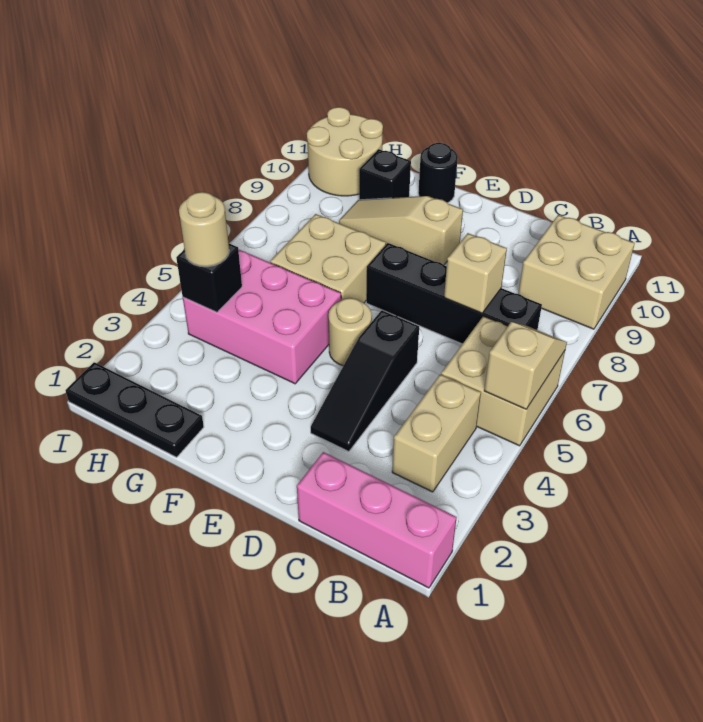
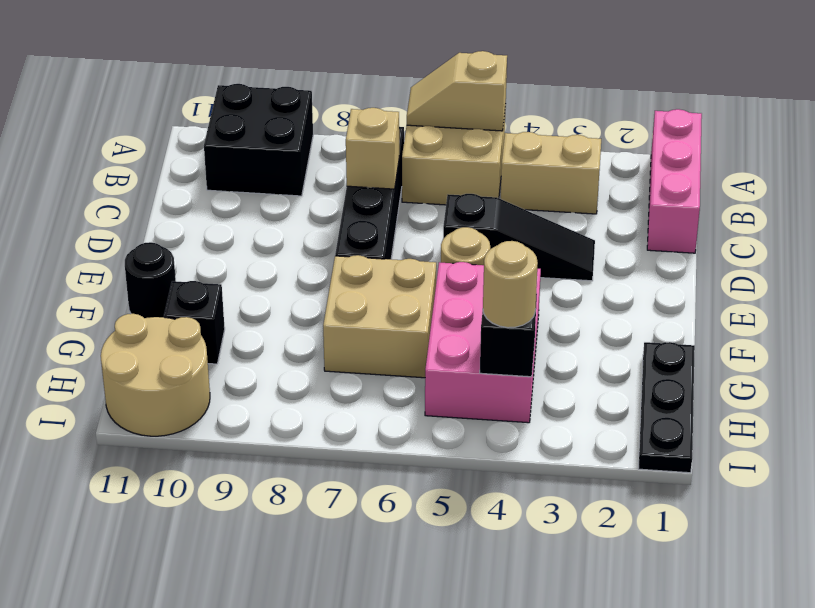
tan brick A9:B10 level 1 -> black brick A9:B10 level 1
tan slope E9:G9 level 1 top E -> none

